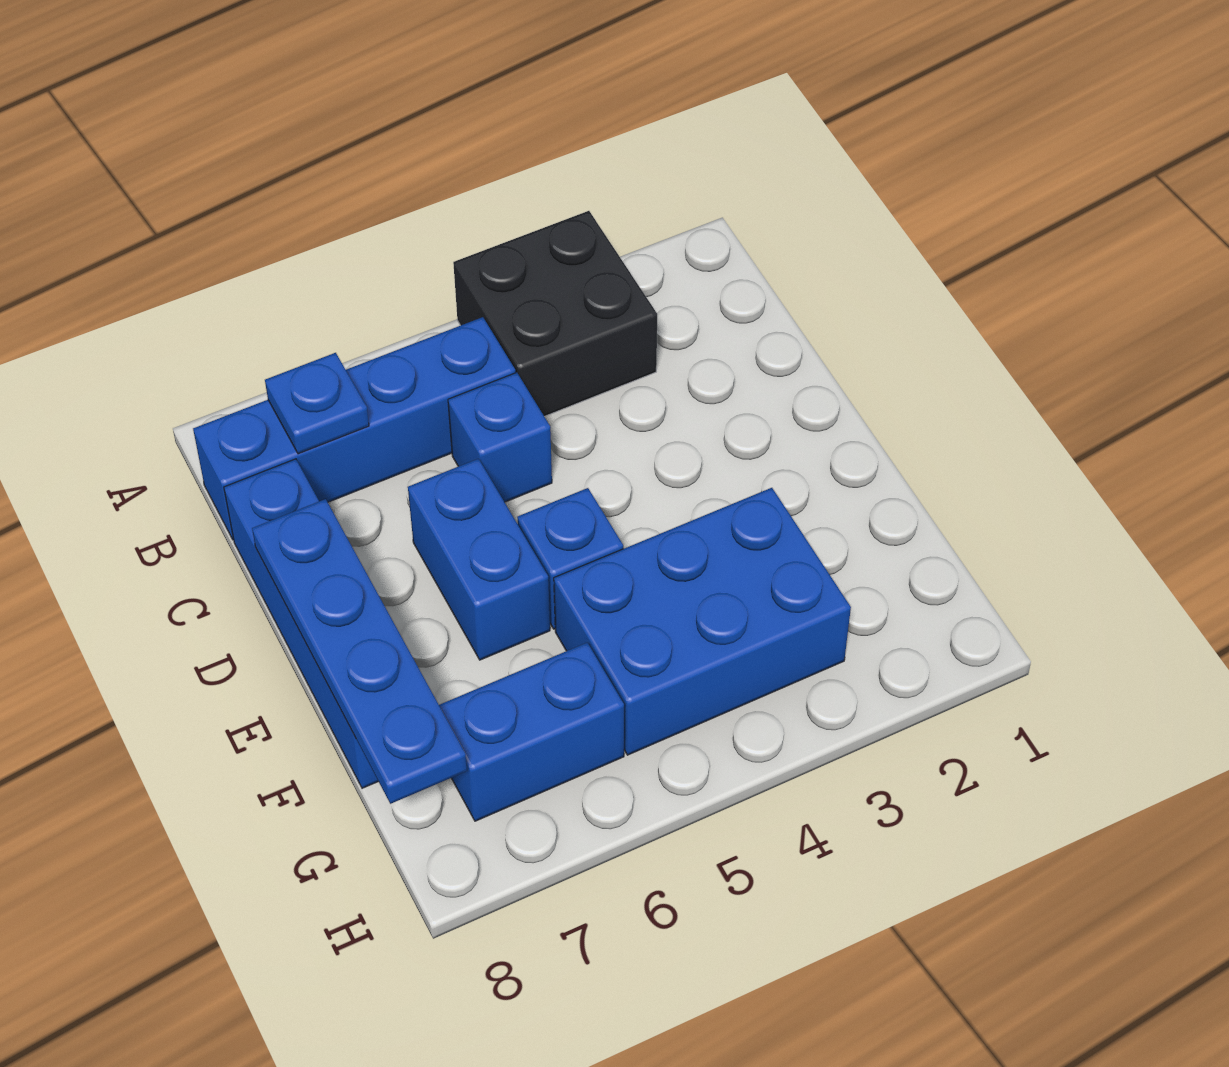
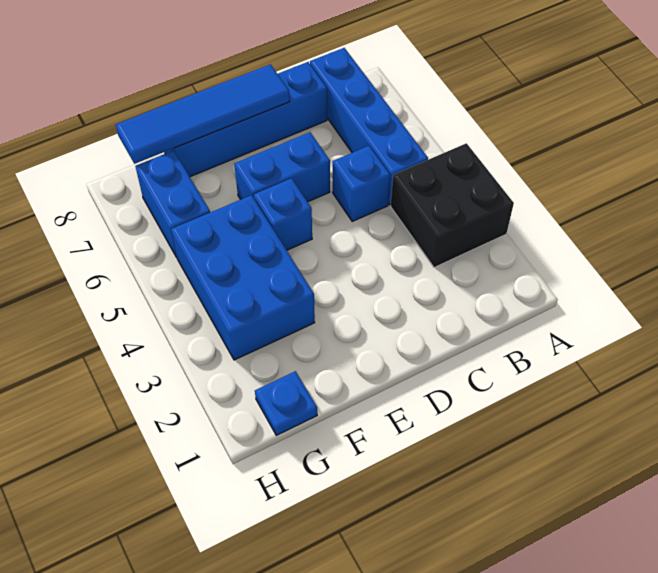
blue plate B7 level 2 -> blue plate G1 level 1
blue plate D8:G8 level 2 -> blue tile D8:G8 level 2

